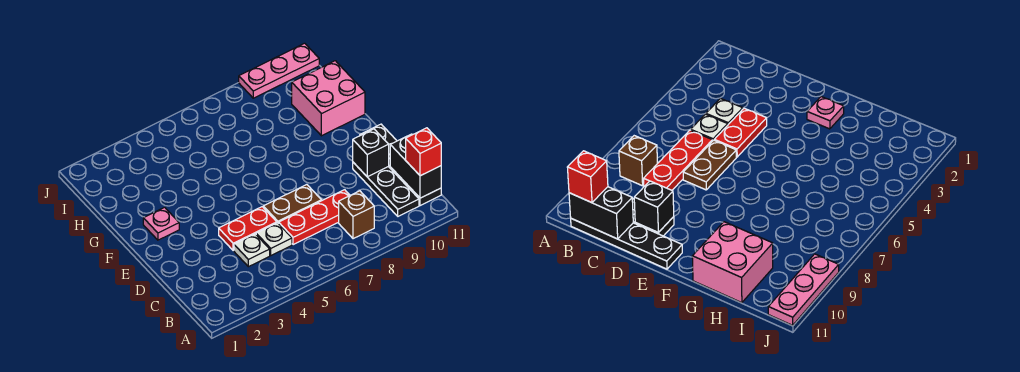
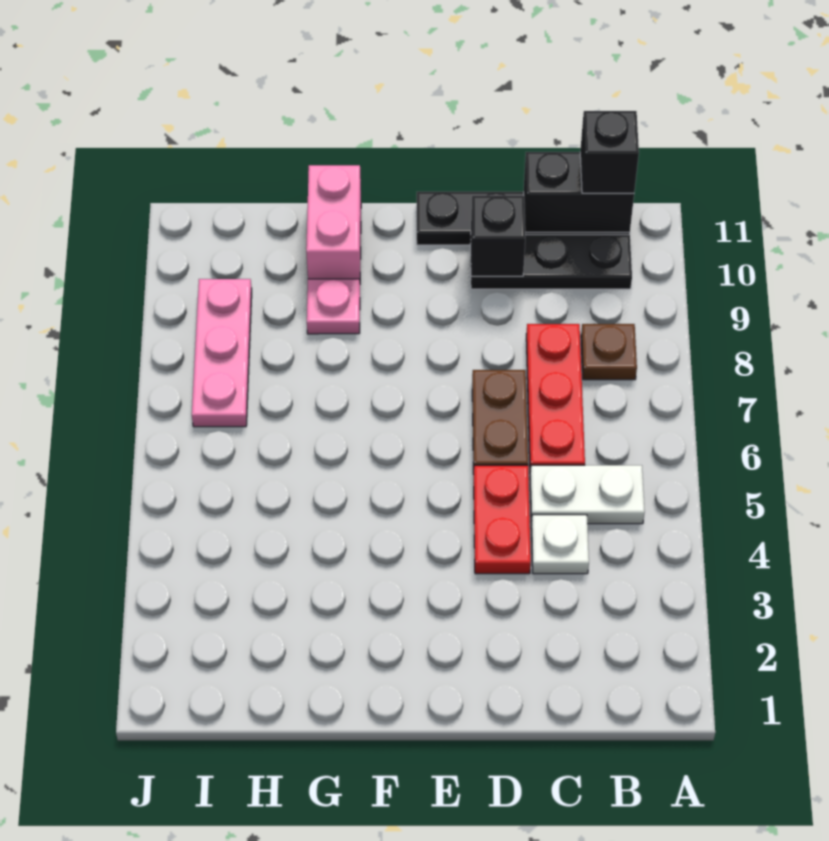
brown brick B8 level 1 -> brown plate B8 level 1
red brick B11 level 3 -> black brick B11 level 3
white plate C5 level 1 -> white plate B5:C5 level 1
pink plate F2 level 1 -> pink plate G9 level 1
pink brick G10:H11 level 1 -> pink brick G10:G11 level 1
pink plate J9:J11 level 1 -> pink plate I7:I9 level 1

